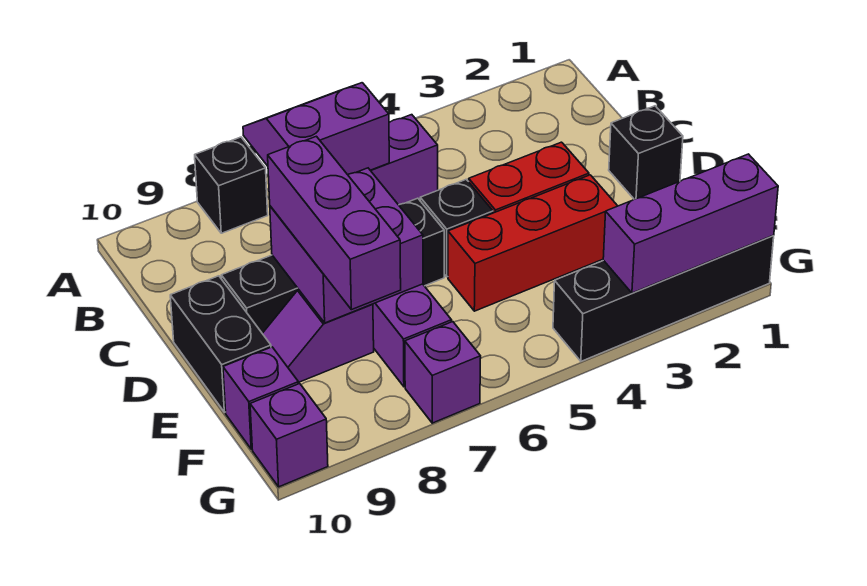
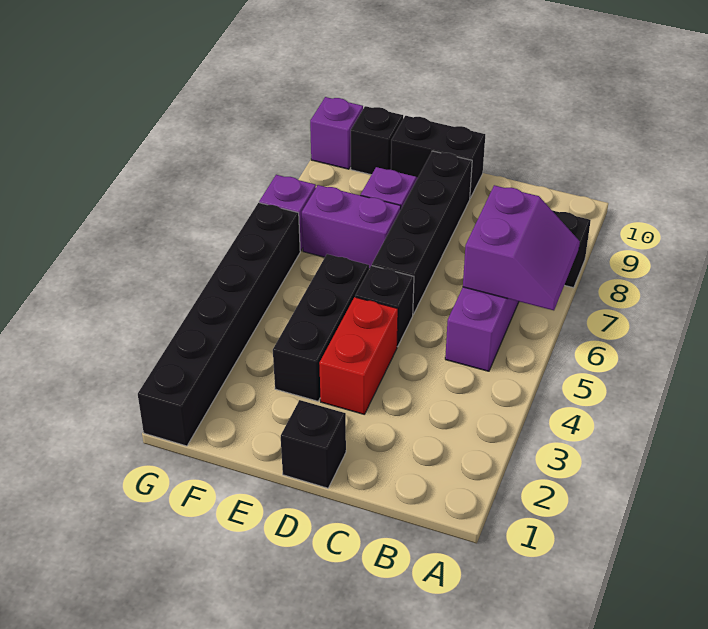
purple brick D7:E8 level 2 -> none
purple brick D8:F8 level 3 -> none
red brick E3:E5 level 1 -> black brick E3:E5 level 1
purple brick F10 level 1 -> black brick F10 level 1
black brick G1:G4 level 1 -> black brick G1:G6 level 1
purple brick G1:G3 level 2 -> none

